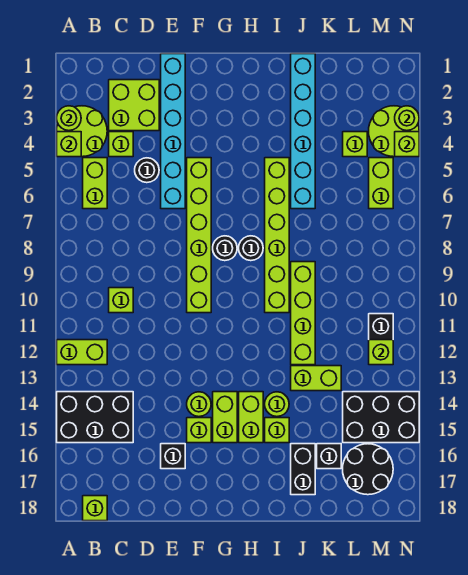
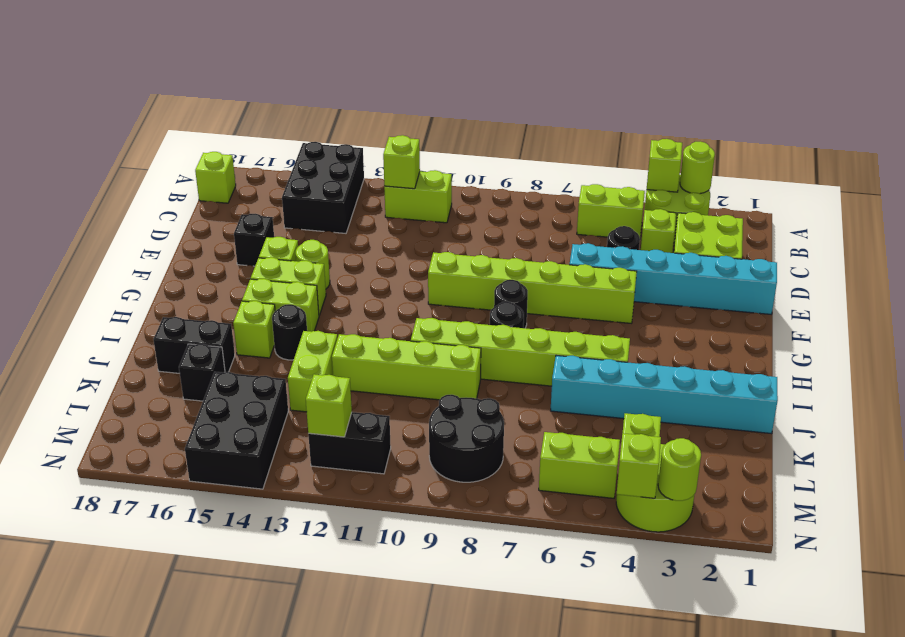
lime brick A12:B12 level 1 -> lime brick B11:B12 level 1
lime brick C10 level 1 -> lime brick B12 level 2
lime round brick I14 level 1 -> black round brick I14 level 1
black round brick L16:M17 level 1 -> black round brick L8:M9 level 1

